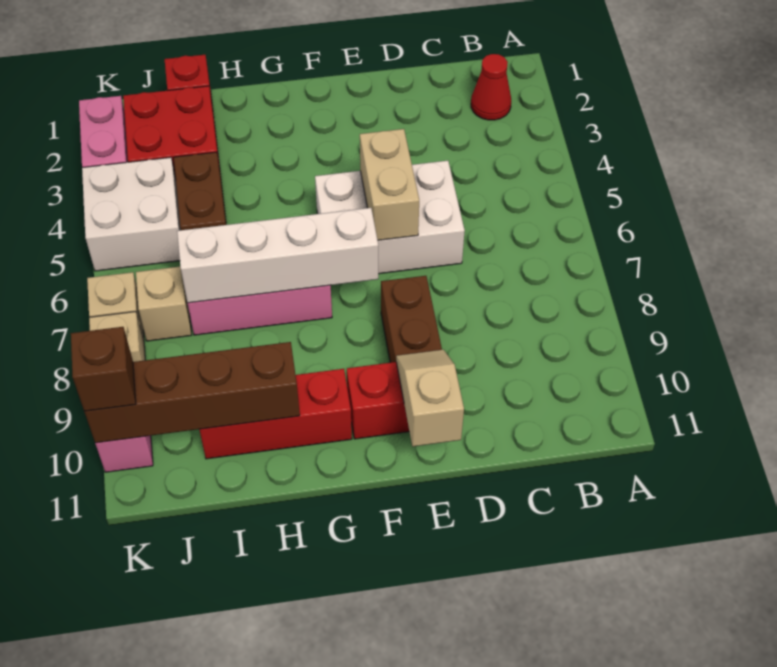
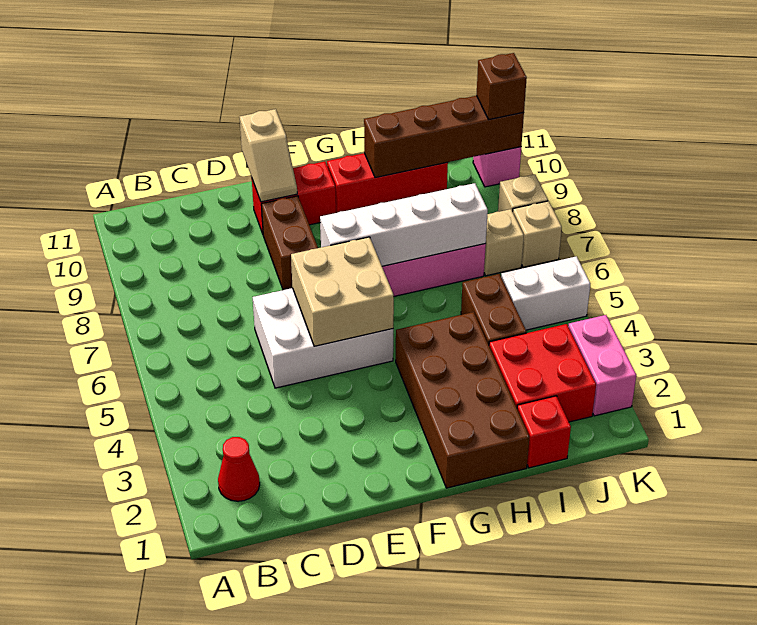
tan brick E5:E6 level 2 -> tan brick E5:F6 level 2
none -> brown brick G1:H4 level 1
white brick J4:K5 level 1 -> white brick J5:K5 level 1

